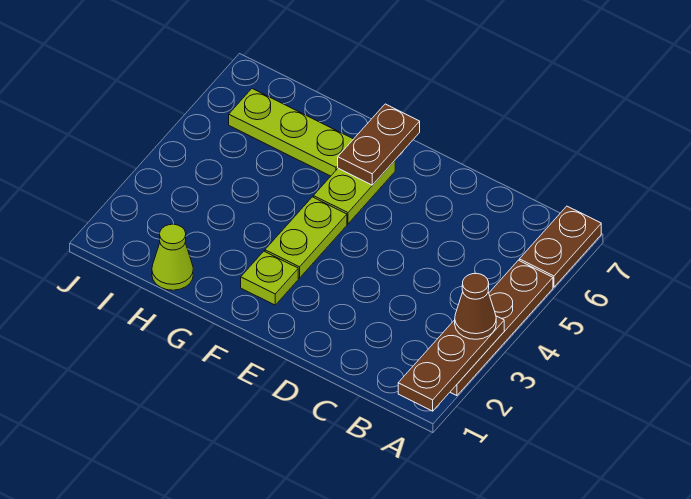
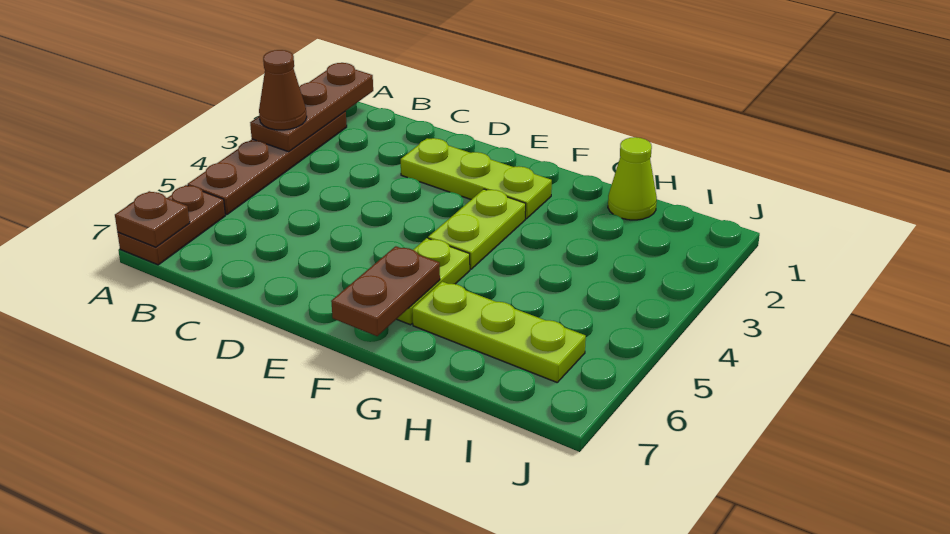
none -> brown plate A7 level 2
lime plate F2 level 1 -> lime plate D2:F2 level 1

